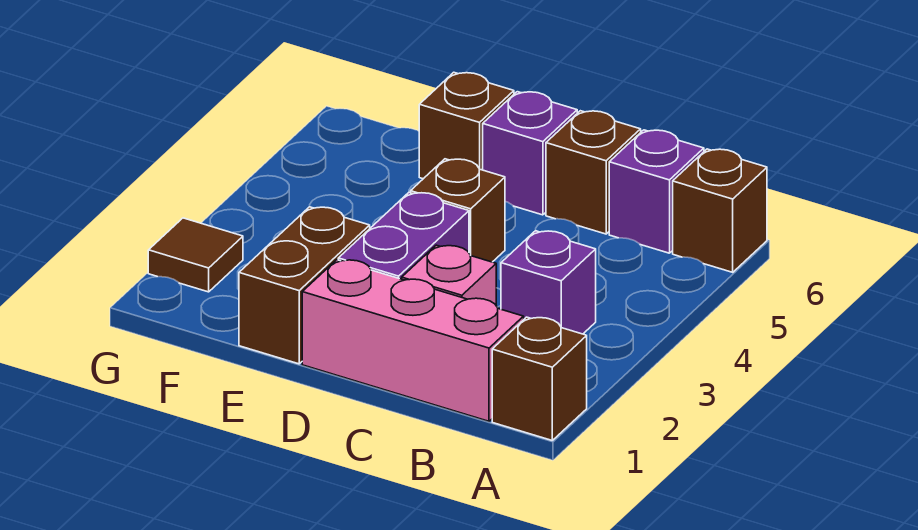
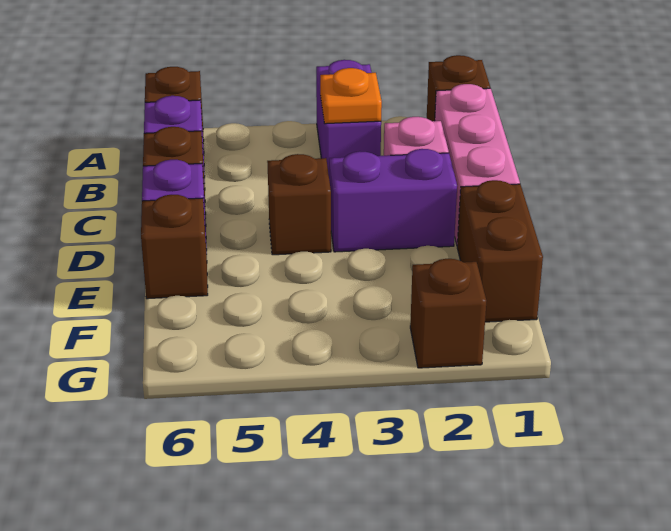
purple brick B3 level 1 -> purple brick A3:B3 level 1
none -> orange plate B3 level 2
brown brick E1:E2 level 1 -> brown brick E1:F1 level 1
brown tile G2 level 1 -> brown brick G2 level 1

